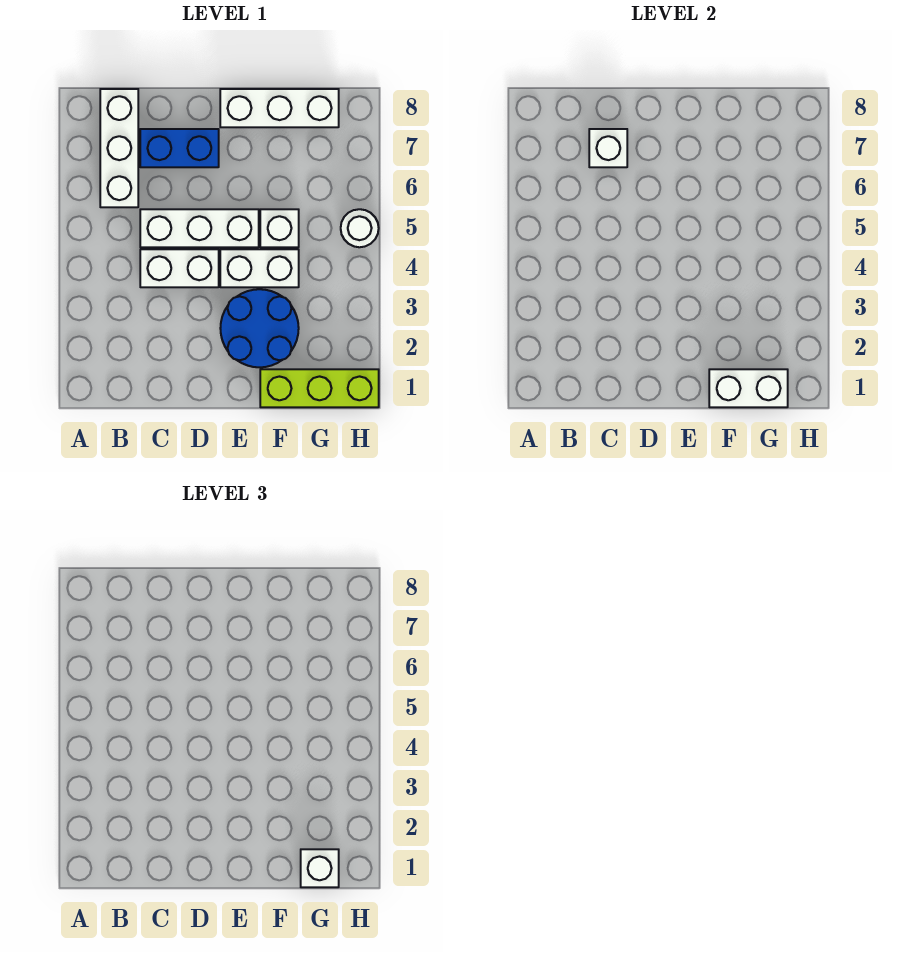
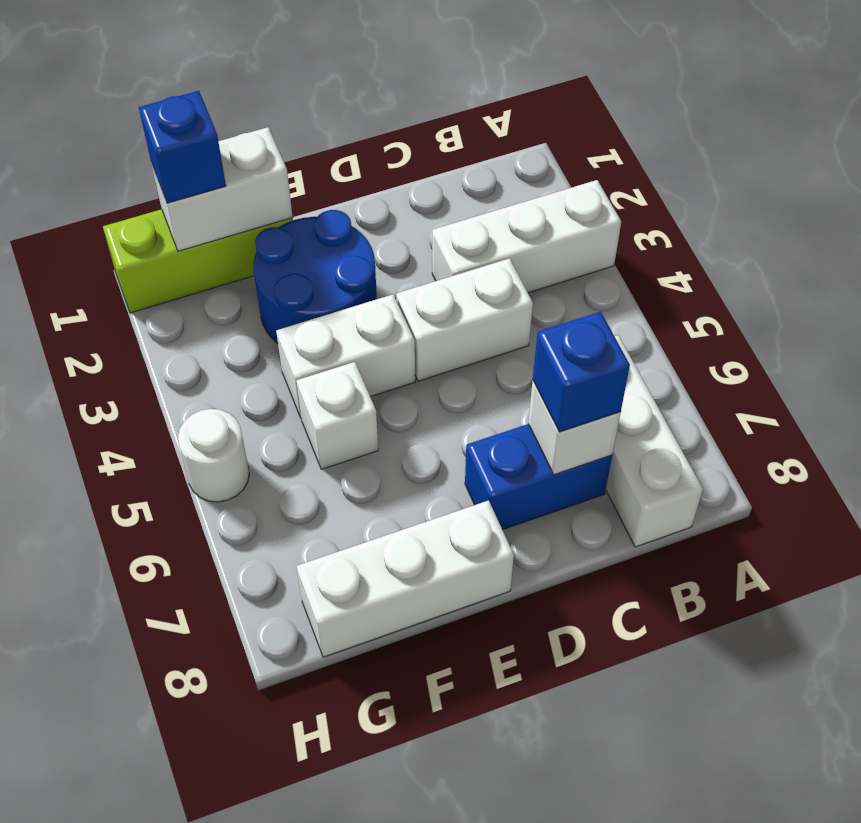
white brick C5:E5 level 1 -> white brick A3:C3 level 1
none -> blue brick C7 level 3
white brick G1 level 3 -> blue brick G1 level 3

